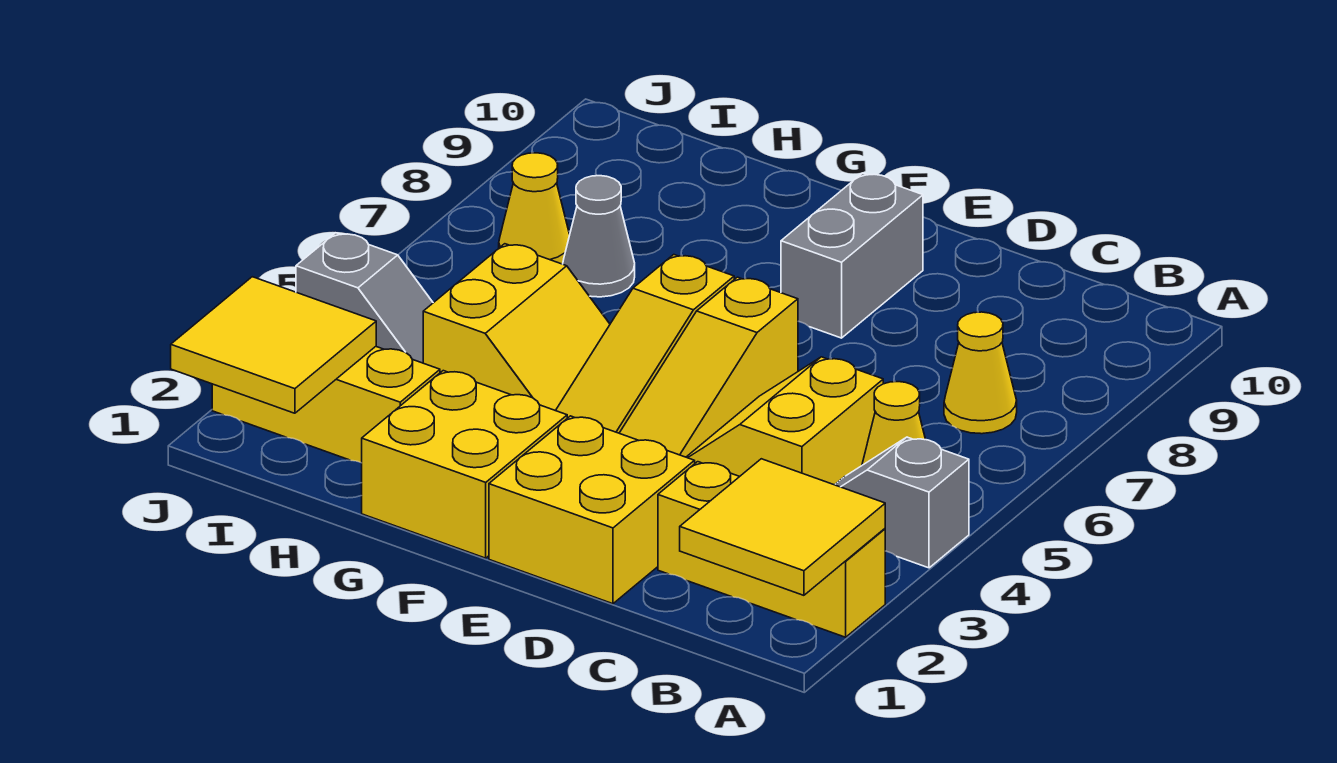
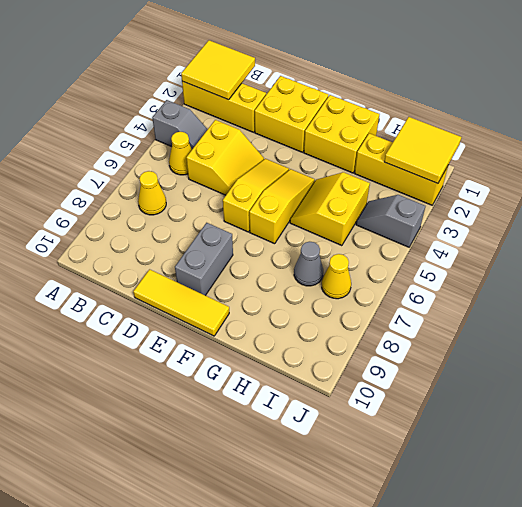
none -> yellow tile D10:F10 level 1

